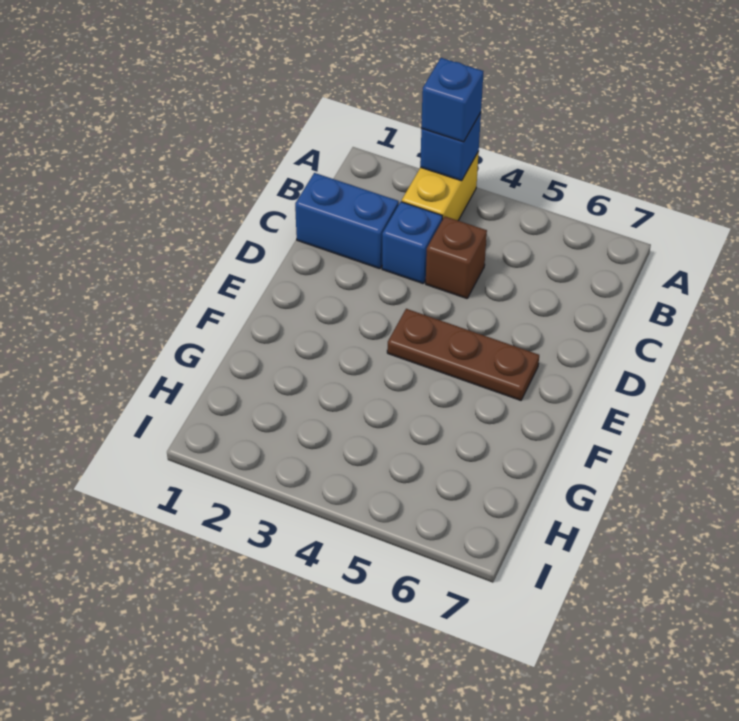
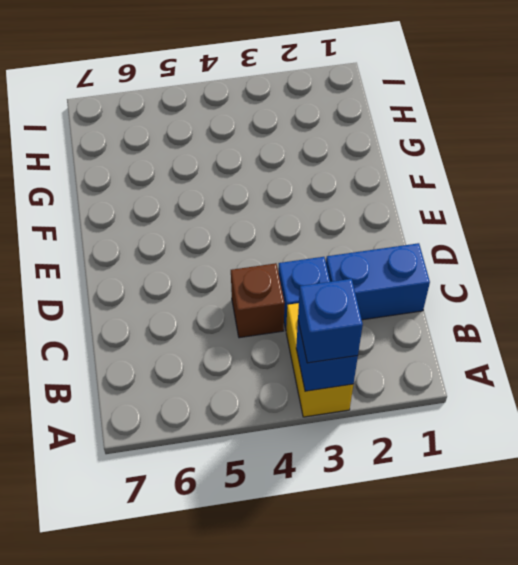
brown plate E4:E6 level 1 -> none

